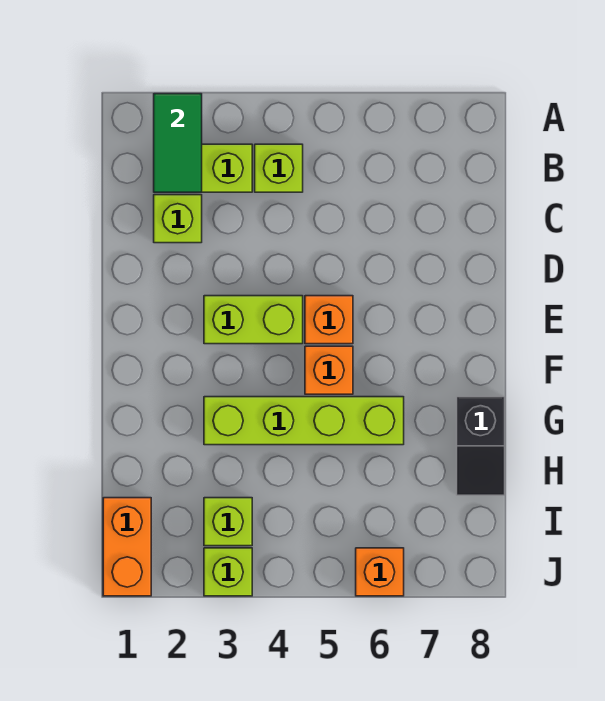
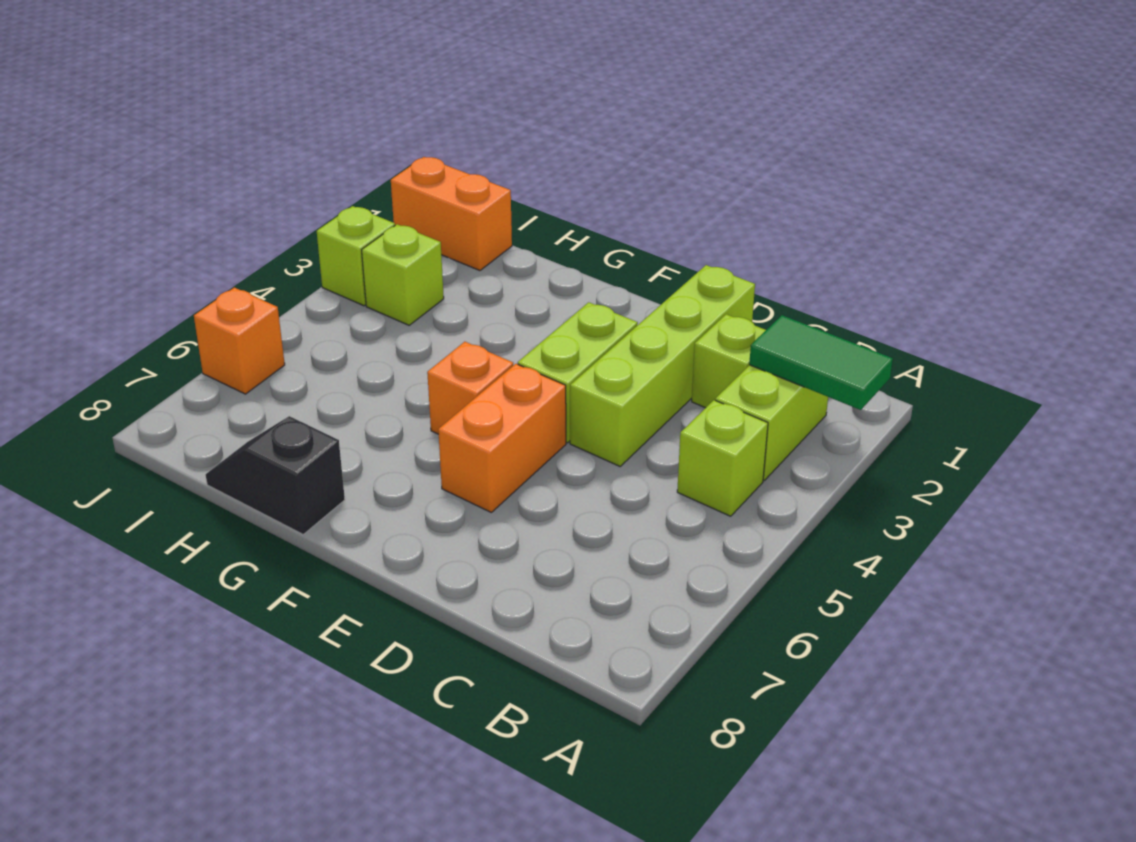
orange brick E5 level 1 -> orange brick E5:E6 level 1
lime brick G3:G6 level 1 -> lime brick D1:D4 level 1

